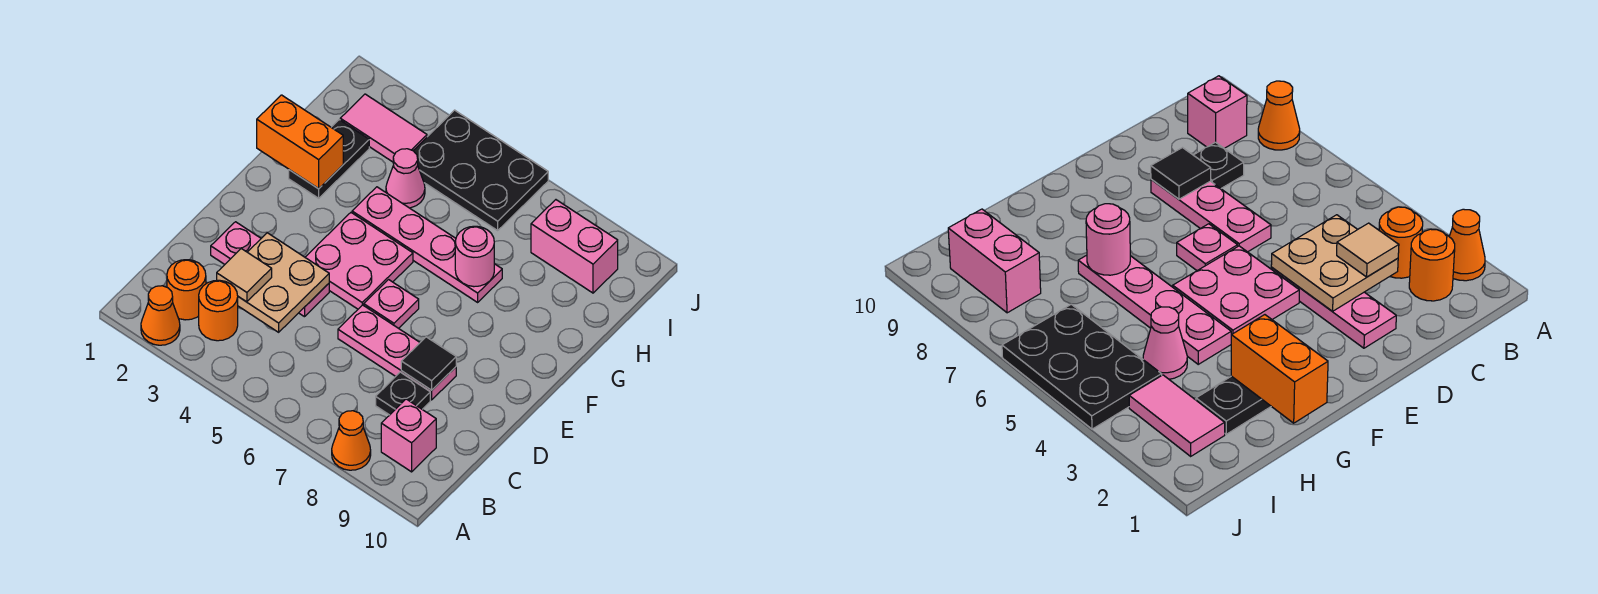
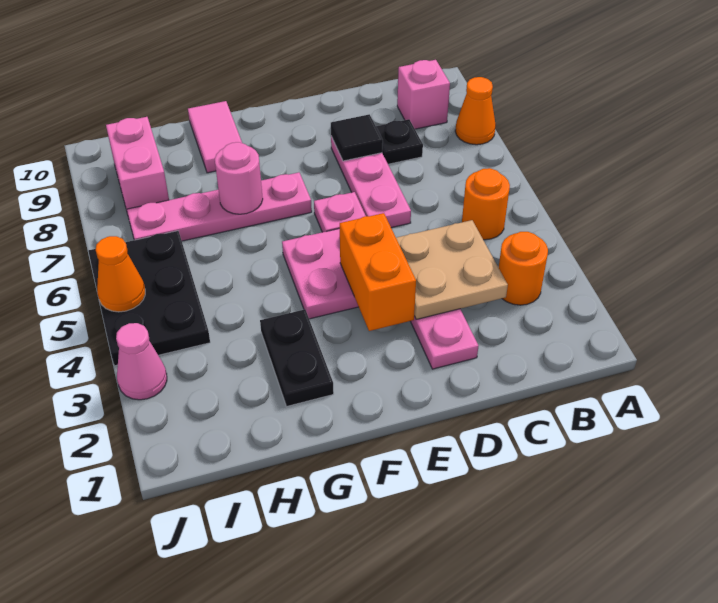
orange cone A2 level 1 -> orange cone J5 level 2
orange round brick B2 level 1 -> orange round brick B5 level 1
tan tile C3 level 3 -> none
orange brick G1:G2 level 2 -> orange brick E3:E4 level 2
black plate G2:H2 level 1 -> black plate G2:G3 level 1
pink plate G4:G7 level 1 -> pink plate F7:I7 level 1
pink cone H4 level 1 -> pink cone J3 level 1
pink tile I2:I3 level 1 -> pink tile G9:G10 level 1

